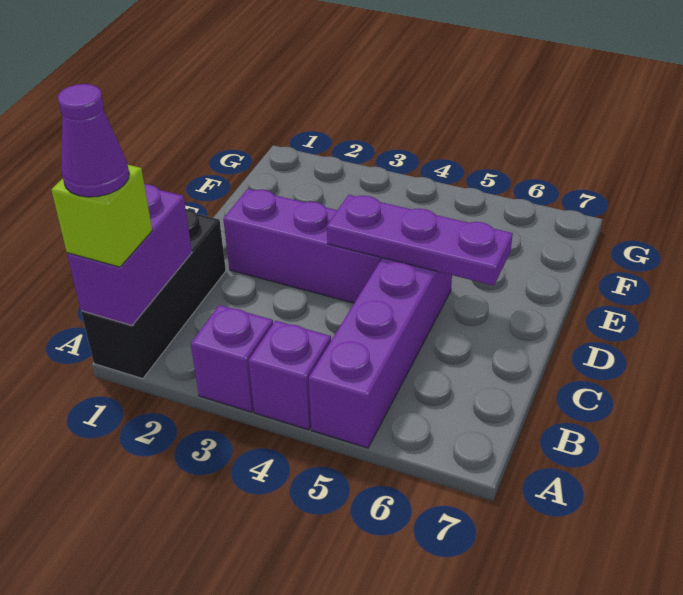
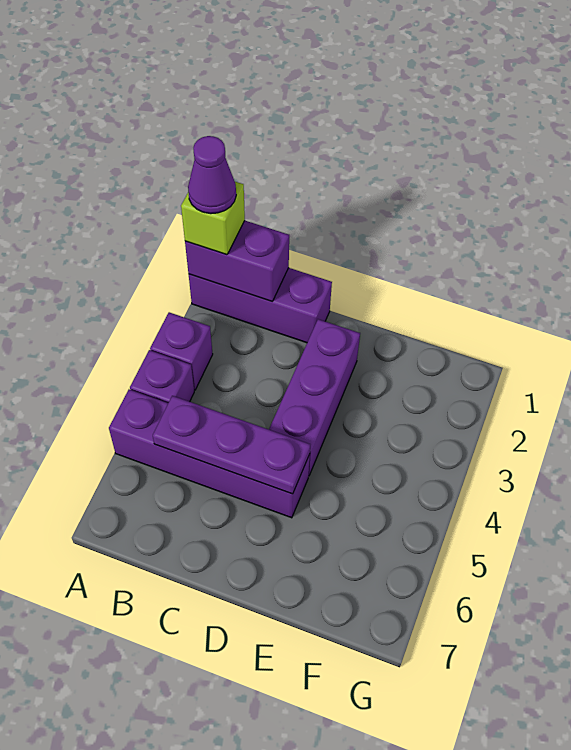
black brick A1:C1 level 1 -> purple brick A1:C1 level 1
purple plate D4:D6 level 2 -> purple plate B5:D5 level 2

